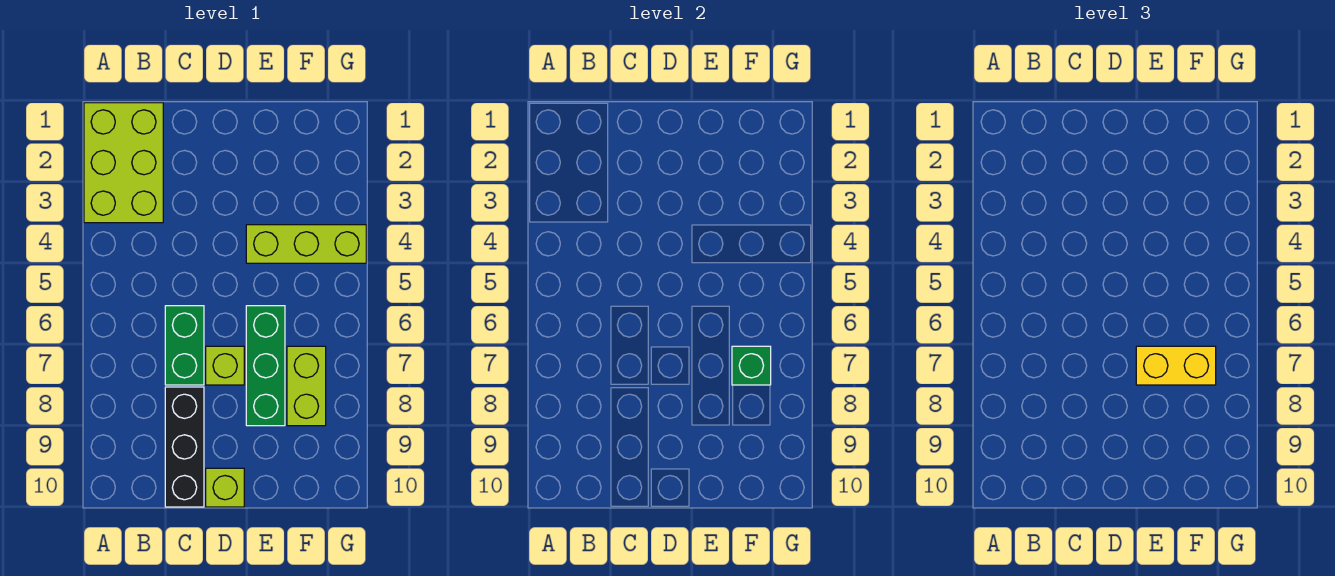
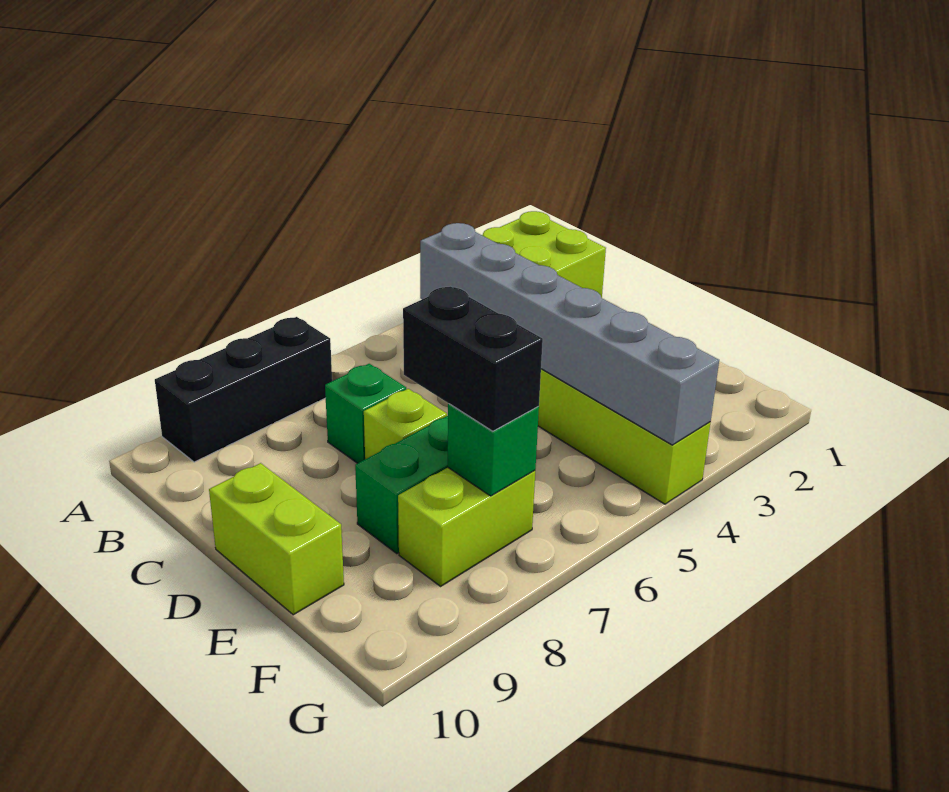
none -> grey brick B4:G4 level 2
green brick C6:C7 level 1 -> green brick C7 level 1
black brick C8:C10 level 1 -> black brick A7:A9 level 1
lime brick D10 level 1 -> lime brick D10:E10 level 1
yellow brick E7:F7 level 3 -> black brick E7:F7 level 3

